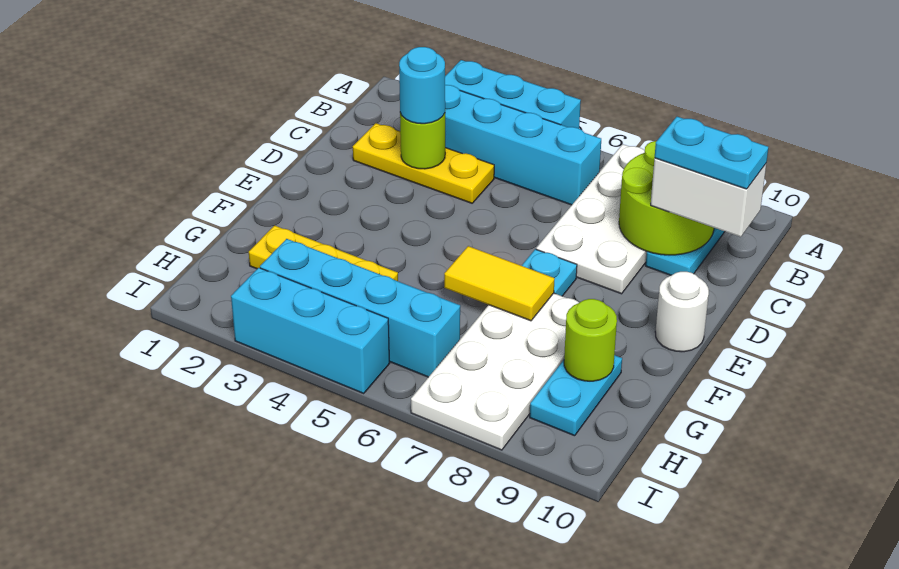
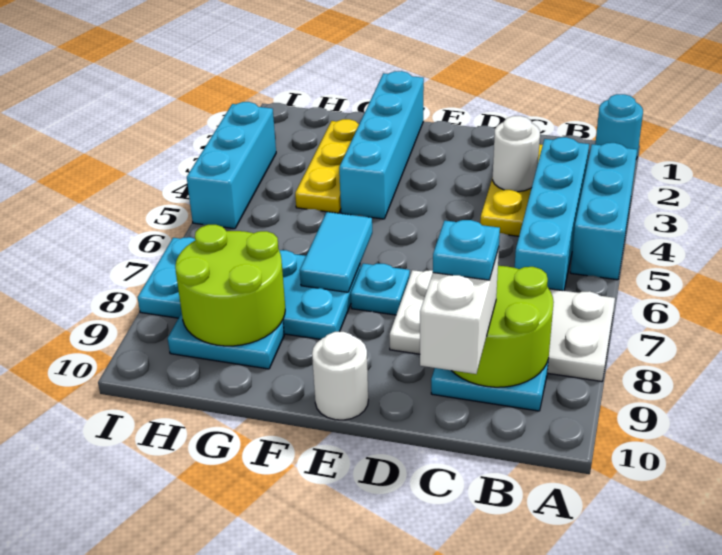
lime round brick C3 level 2 -> white round brick C3 level 2
cyan round brick C3 level 3 -> cyan round brick A1 level 1
cyan plate C9:C10 level 4 -> cyan plate C9 level 4
yellow tile F6:F7 level 2 -> cyan tile F6:F7 level 2
white plate F7:I8 level 1 -> cyan plate F7:I8 level 1
lime round brick G9 level 2 -> lime round brick G8:H9 level 2
cyan brick H3:H6 level 1 -> cyan brick F1:F4 level 1

